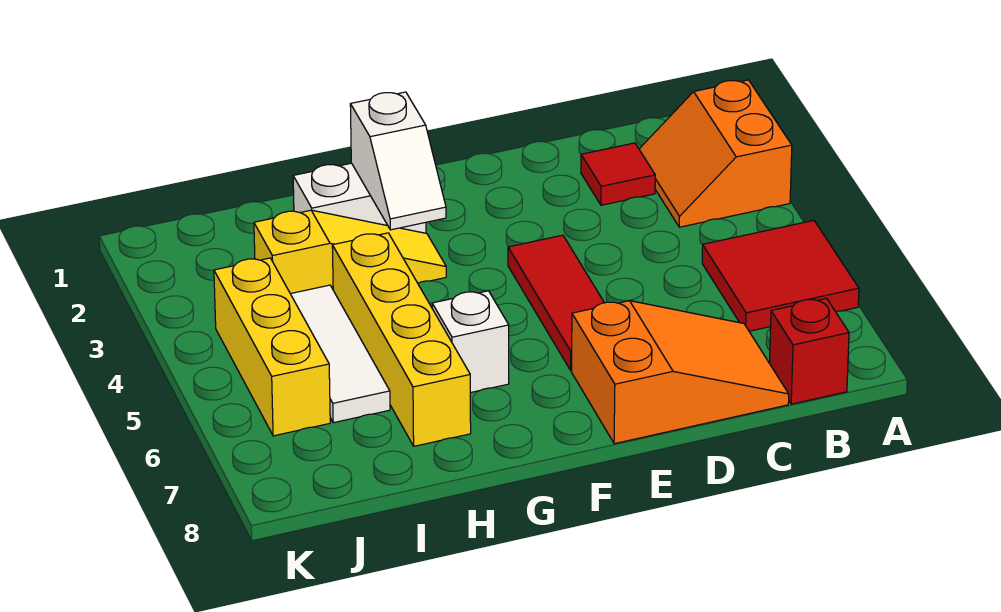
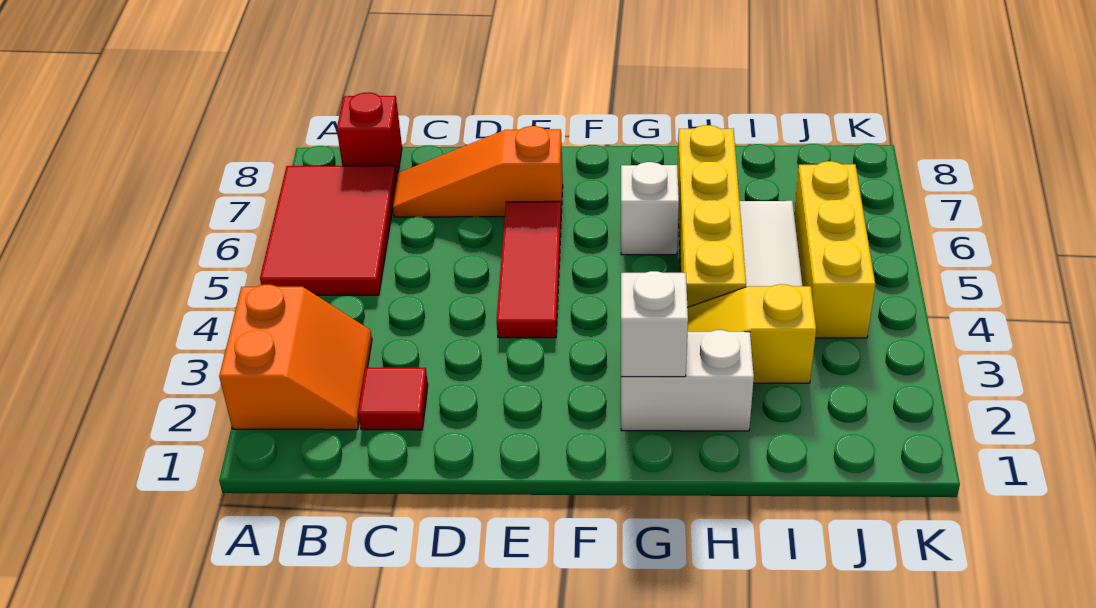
red tile A5:B6 level 1 -> red tile A5:B7 level 1
orange slope C7:E8 level 1 top E -> orange slope C7:E7 level 1 top E

